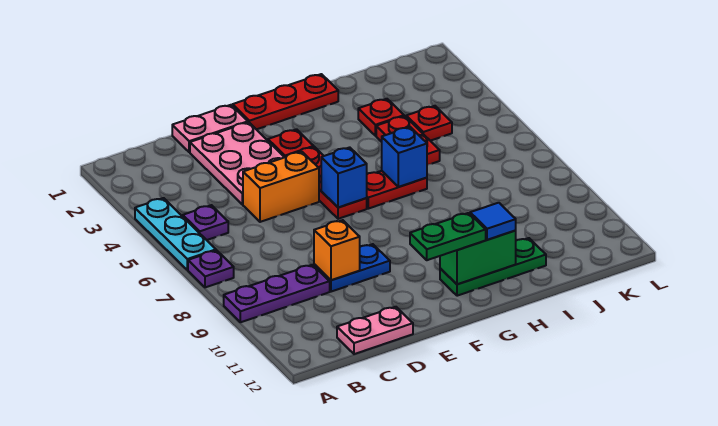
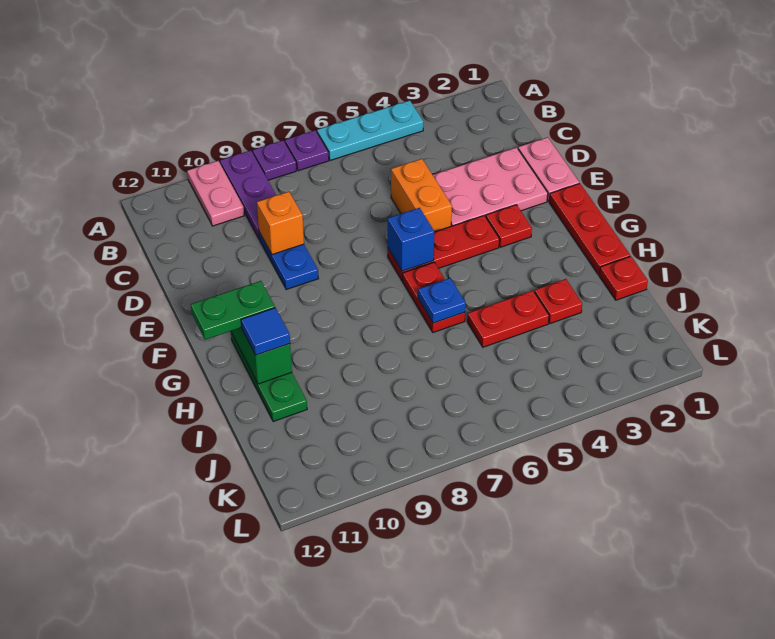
purple plate B5 level 1 -> purple plate A8 level 1
pink plate C12:D12 level 1 -> pink plate A10:B10 level 1
green plate F11:G11 level 3 -> green plate G11:G12 level 3
blue brick H6 level 2 -> blue plate H6 level 2
red plate J4 level 1 -> red plate I1 level 1

